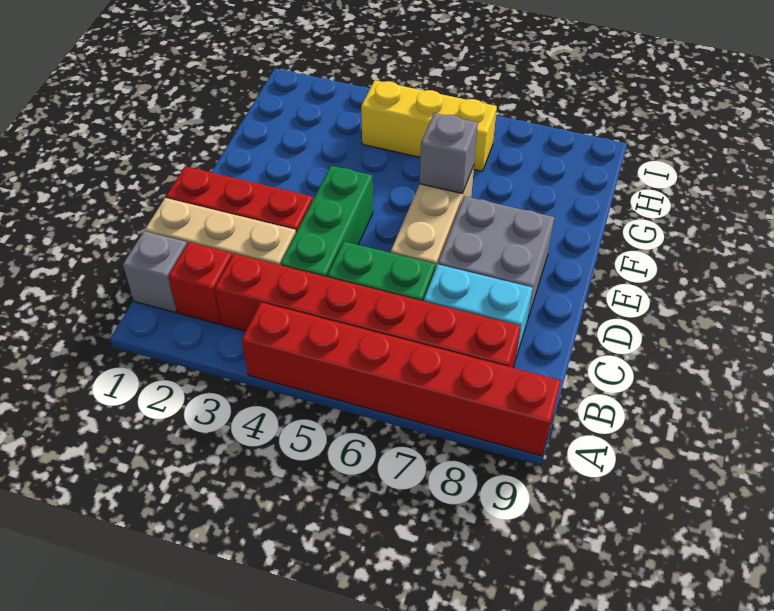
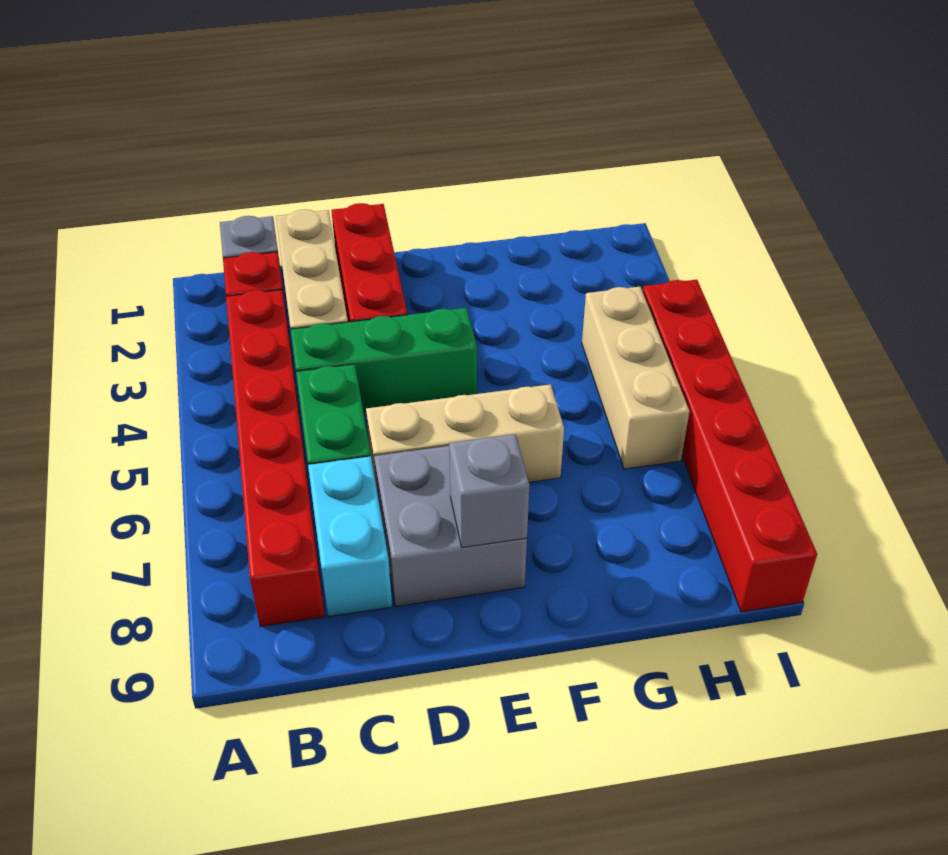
red brick A4:A9 level 1 -> red brick I4:I9 level 1
grey brick F6 level 2 -> grey brick E8 level 2
yellow brick H4:H6 level 1 -> tan brick H4:H6 level 1

